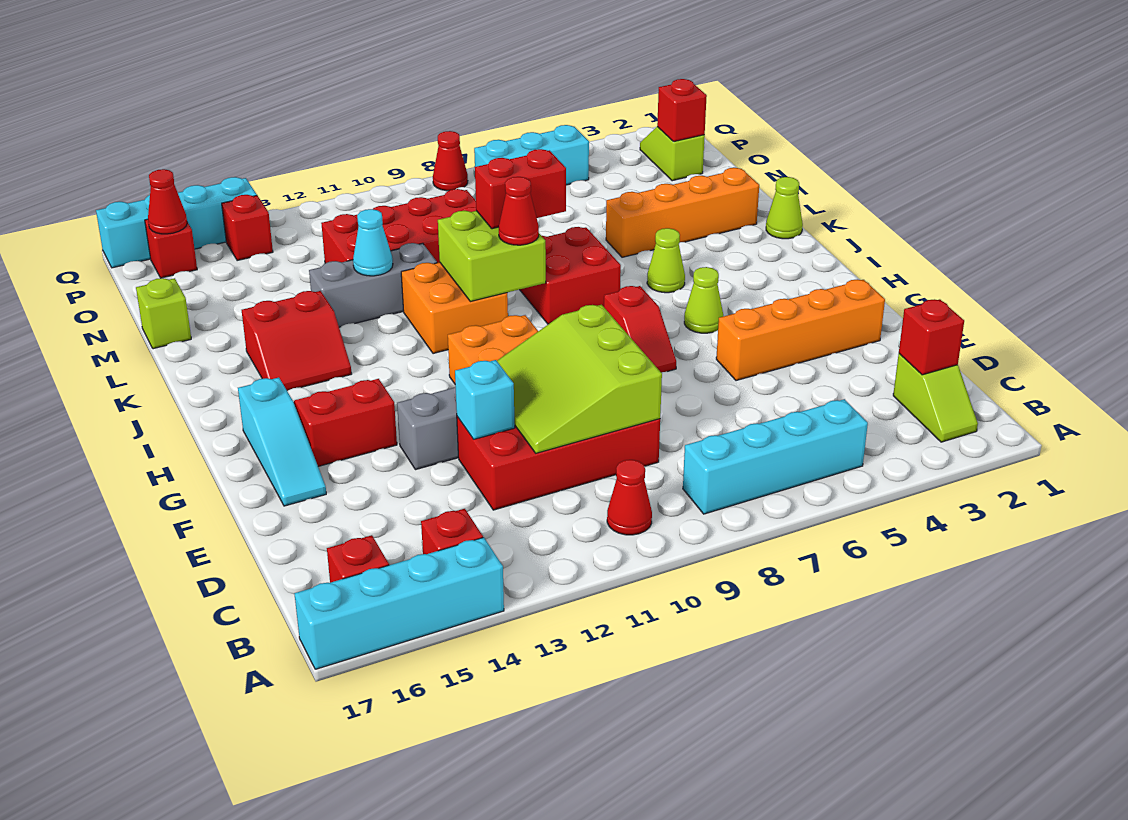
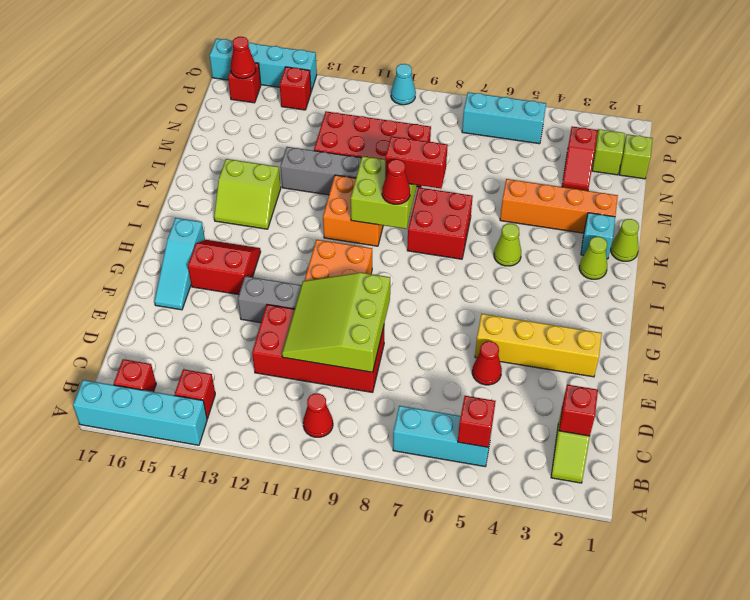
cyan brick B5:B8 level 1 -> cyan brick B5:B7 level 1
cyan brick E12 level 2 -> cyan brick K2 level 1
orange brick F2:F5 level 1 -> yellow brick F2:F5 level 1
red slope G7:H7 level 1 top H -> red slope N3:O3 level 1 top O
lime cone H5 level 1 -> lime cone J2 level 1
red slope J14:K15 level 1 top K -> lime slope J14:K15 level 1 top K
cyan cone L12 level 2 -> cyan cone Q10 level 1
lime brick M17 level 1 -> lime brick O1 level 1
red brick O2 level 2 -> red brick B5 level 2
red cone Q8 level 1 -> red cone E5 level 1

